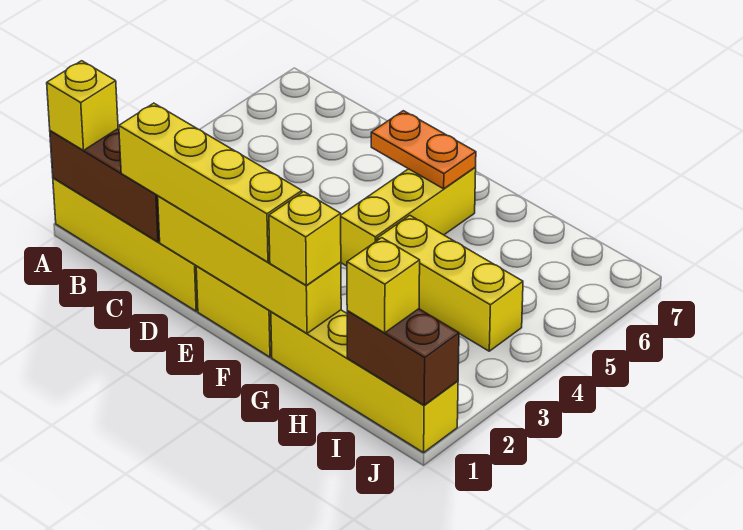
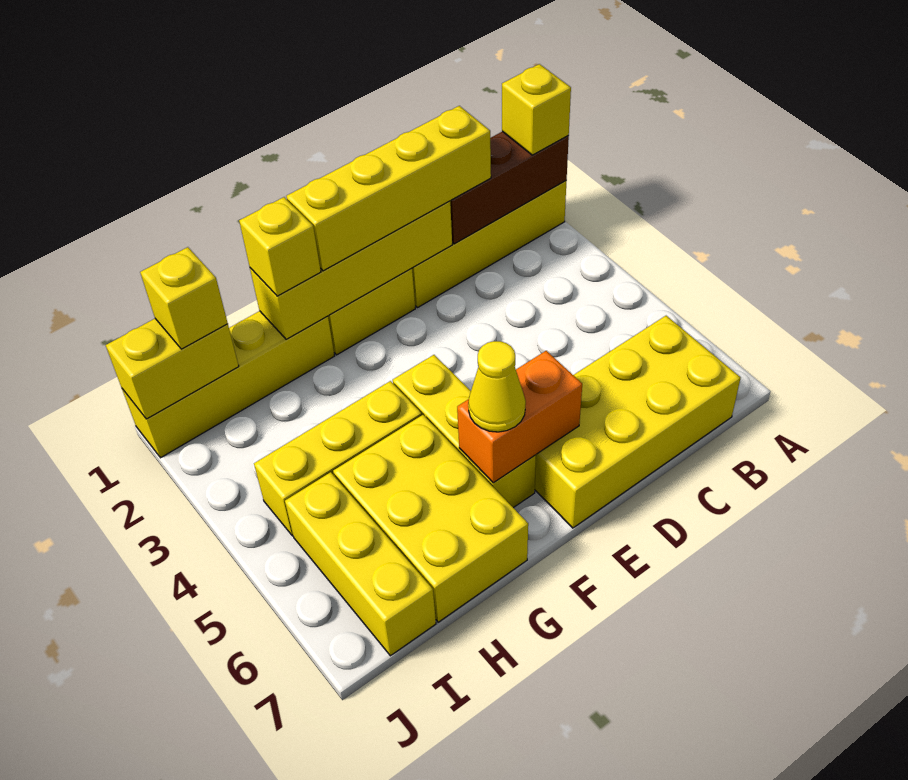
none -> yellow brick B6:E7 level 1
orange plate E6:F6 level 2 -> orange brick E6:F6 level 2
none -> yellow cone F6 level 3
none -> yellow brick G5:H7 level 1
brown brick I1:J1 level 2 -> yellow brick I1:J1 level 2
none -> yellow brick I5:I7 level 1

